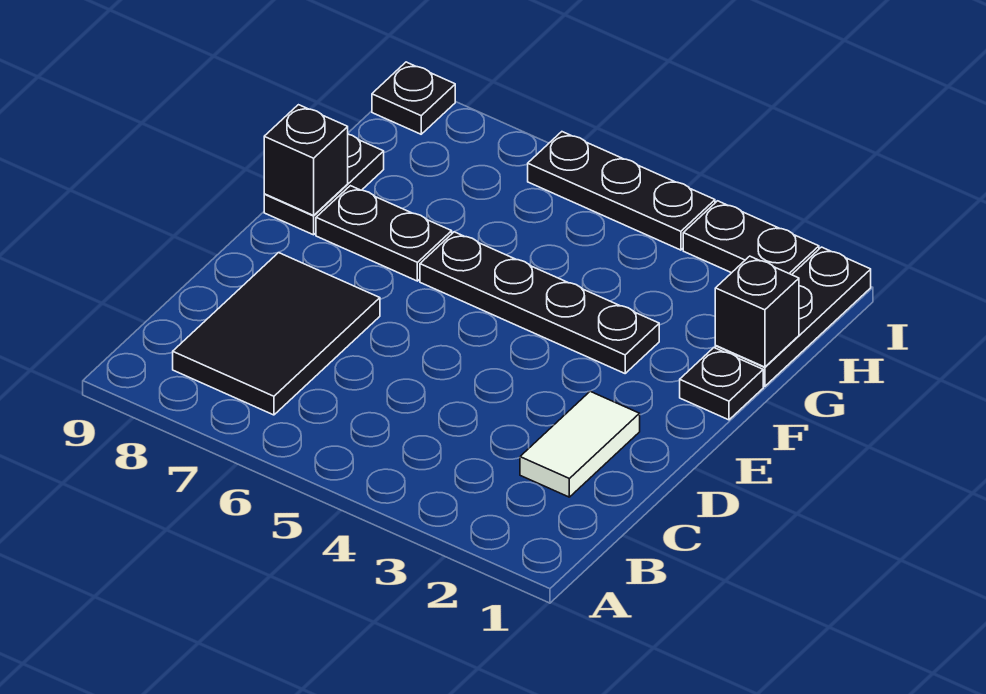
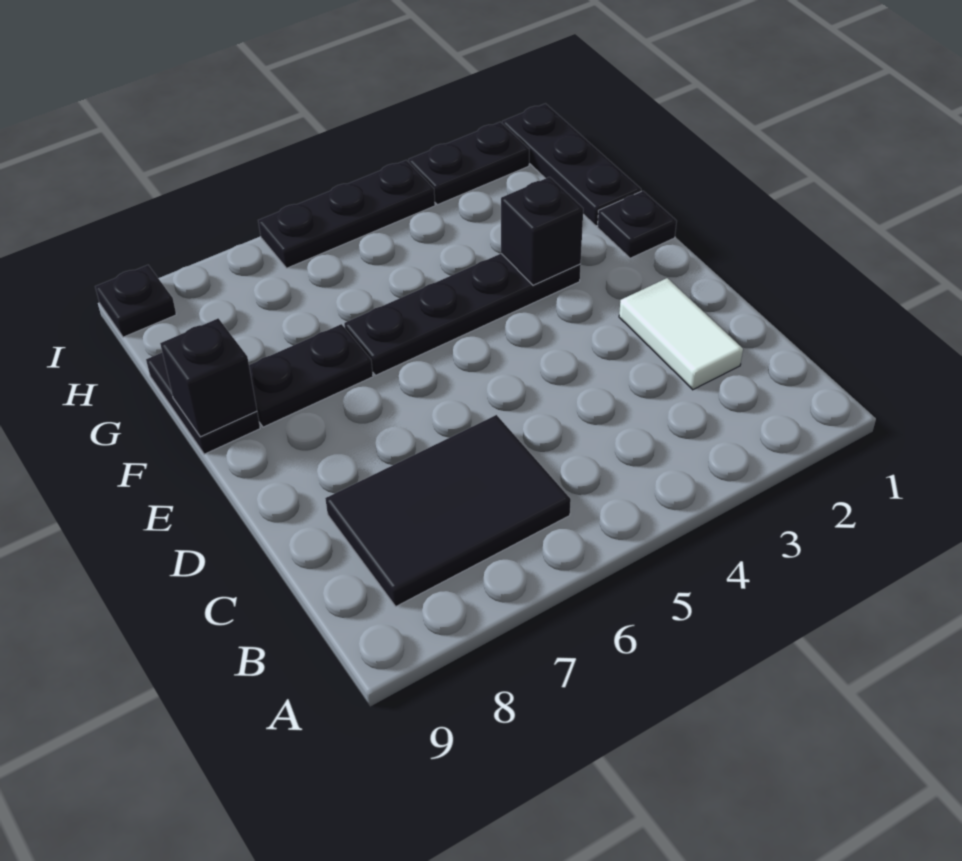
black tile B7:D8 level 1 -> black tile B6:C8 level 1
black brick G1 level 2 -> black brick F3 level 2

